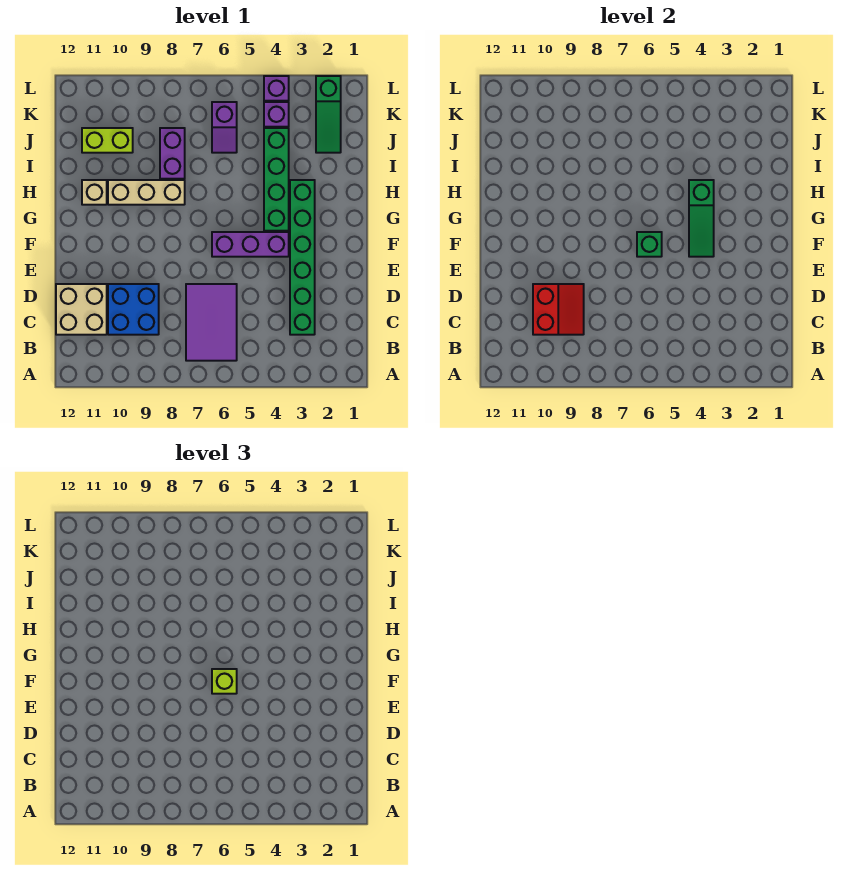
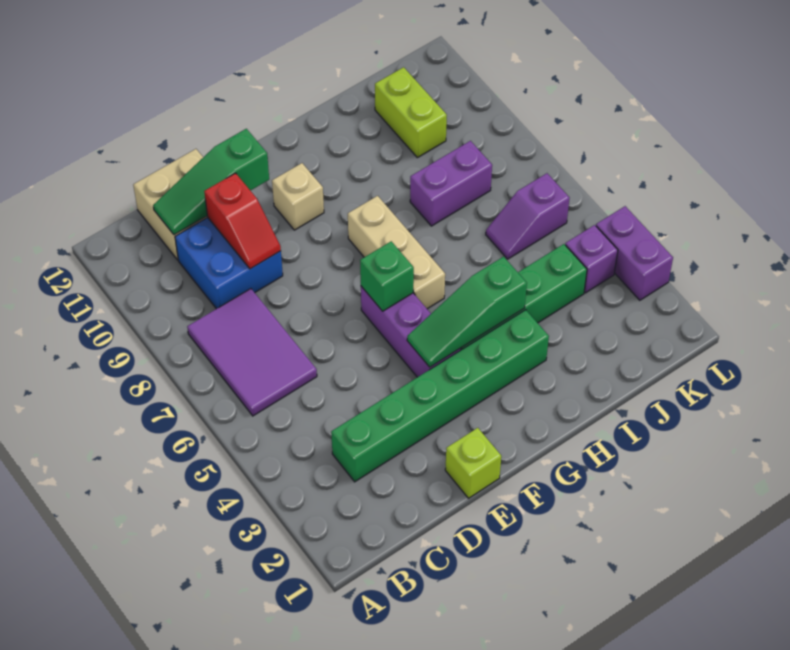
purple tile B6:D7 level 1 -> purple tile B6:C8 level 1
red slope C9:D10 level 2 top 10 -> red slope D9:D10 level 2 top 10
lime brick F6 level 3 -> lime brick E1 level 1
tan brick H8:H10 level 1 -> tan brick G6:G8 level 1
tan brick H11 level 1 -> tan brick F10 level 1
green slope J2:L2 level 1 top L -> green slope C11:E11 level 2 top E
purple brick L4 level 1 -> purple brick L3:L4 level 1

